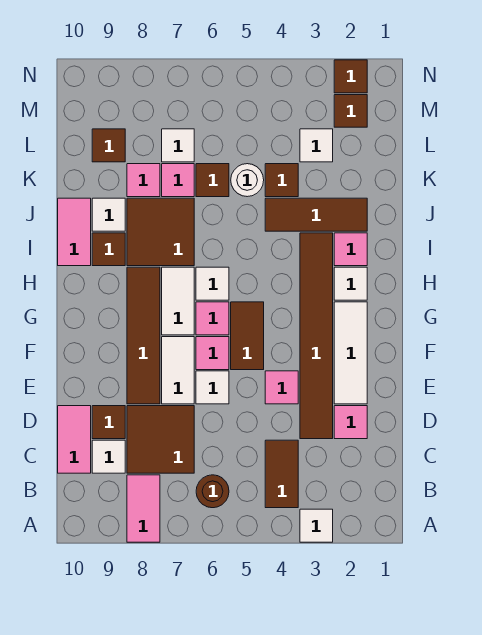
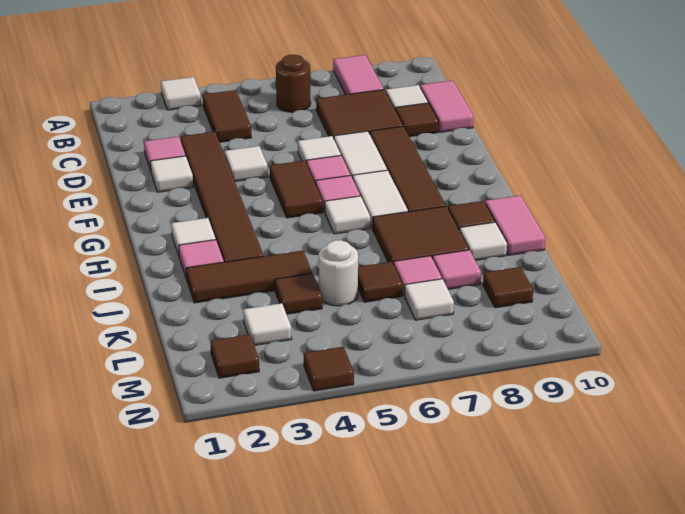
white tile E2:G2 level 1 -> white tile E2 level 1
pink tile E4 level 1 -> white tile E4 level 1
brown tile N2 level 1 -> brown tile N4 level 1

